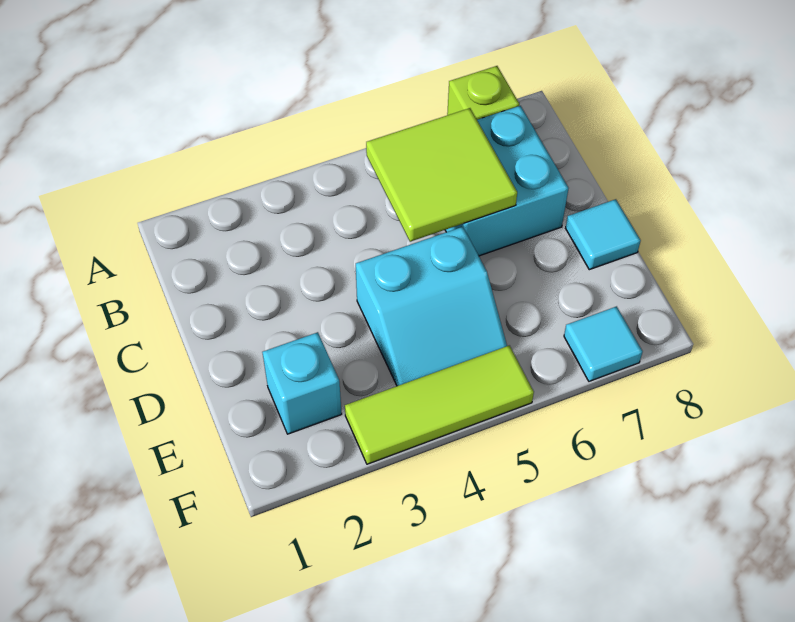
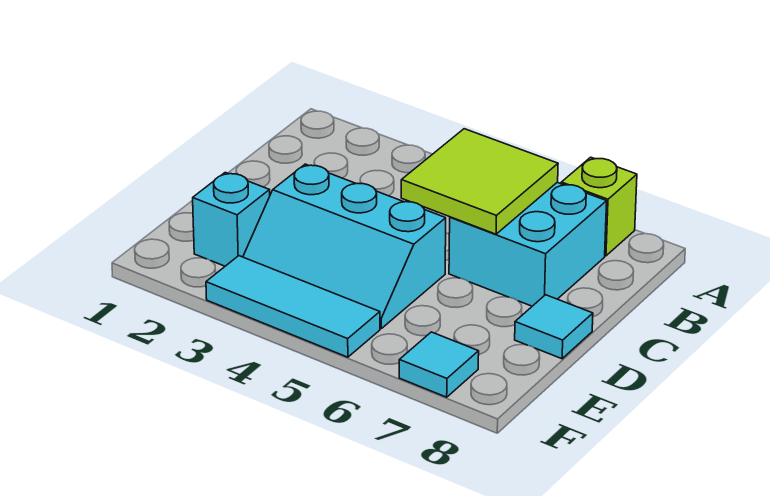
cyan slope D4:E5 level 1 top D -> cyan slope D3:E5 level 1 top D
lime tile F3:F5 level 1 -> cyan tile F3:F5 level 1

